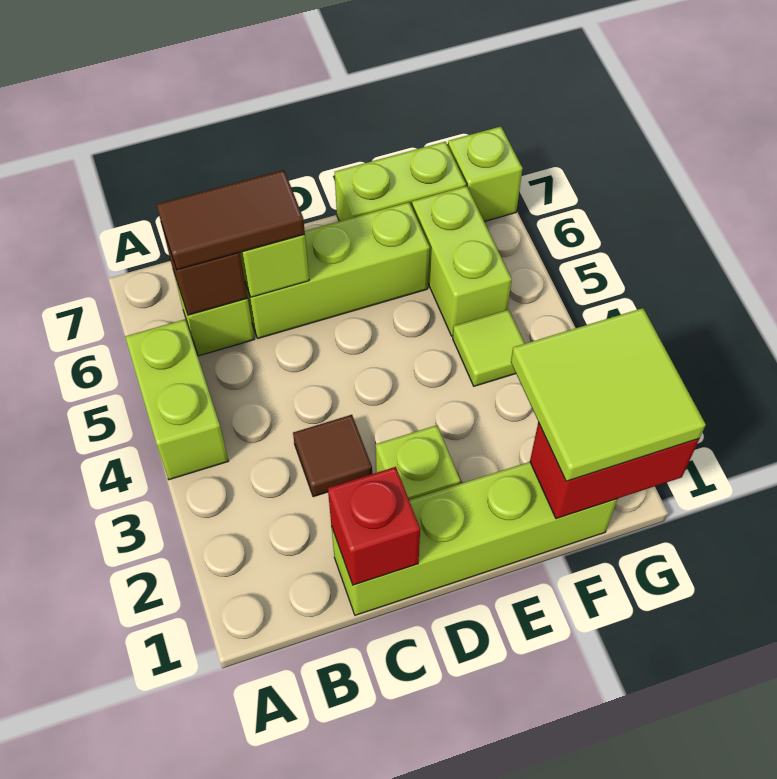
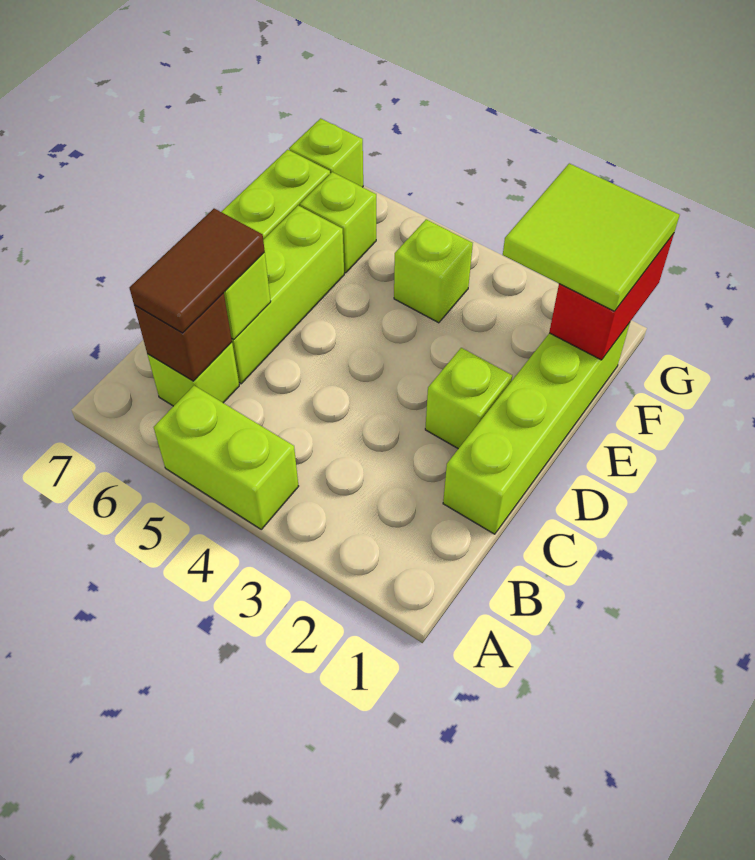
red brick C1 level 2 -> none
brown tile C3 level 1 -> none
lime tile F4 level 1 -> lime brick F4 level 1
lime brick F5:F6 level 1 -> lime brick F6 level 1

